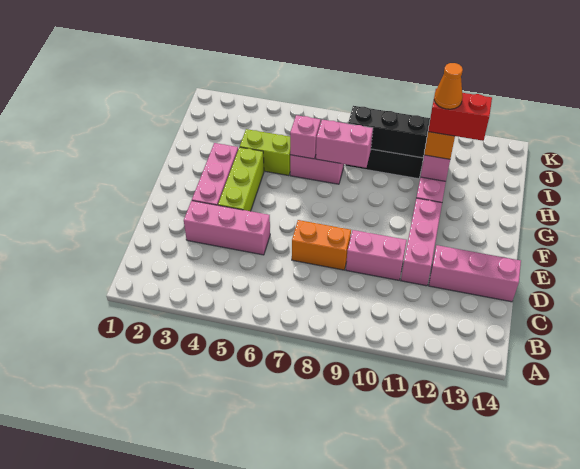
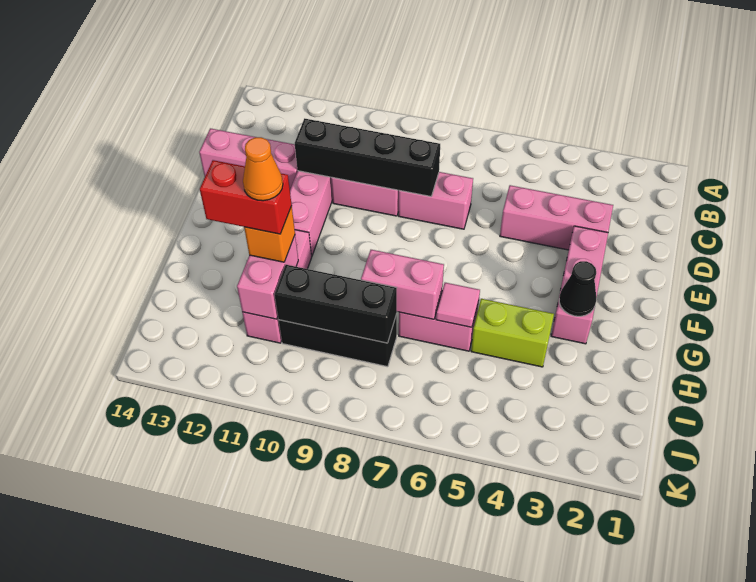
orange brick D7:D8 level 1 -> pink brick D7:D8 level 1
none -> black brick D8:D11 level 2
lime brick E4:G4 level 1 -> none
none -> black cone G3 level 2
pink brick H6 level 2 -> pink tile H6 level 2

